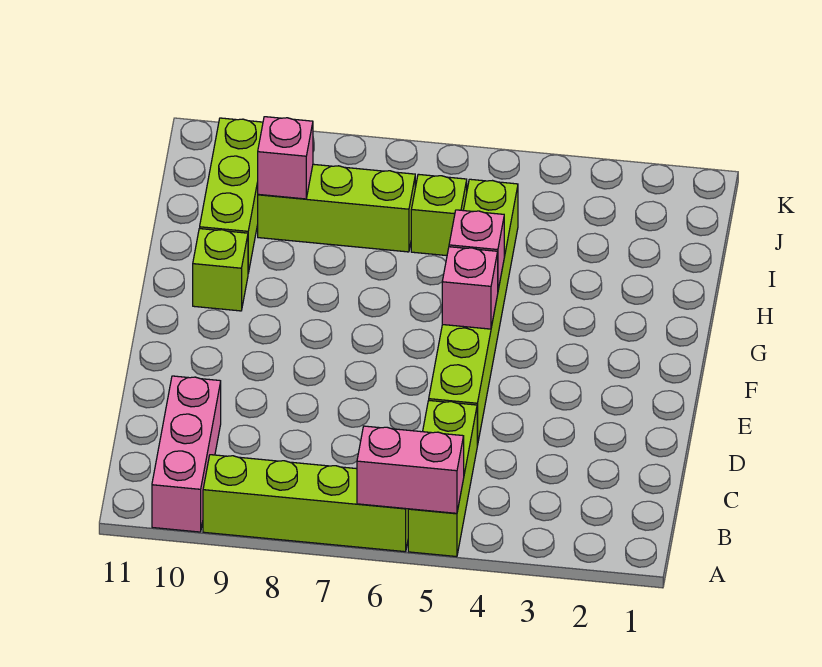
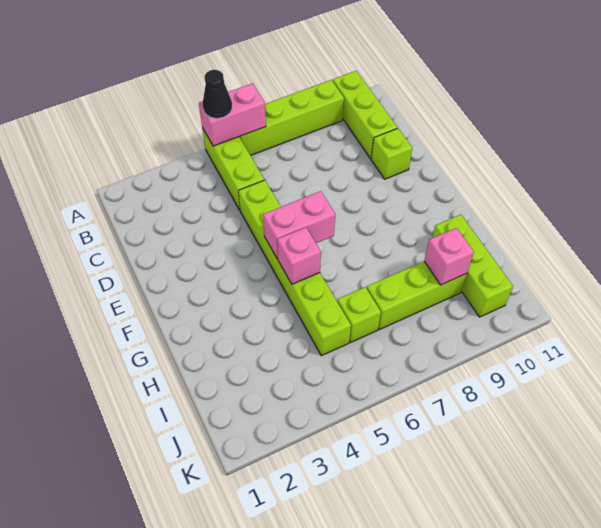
none -> black cone A5 level 3
pink brick A10:C10 level 1 -> lime brick A10:C10 level 1
pink brick F5 level 2 -> pink brick F5:F6 level 2
lime brick G10 level 1 -> lime brick D10 level 1

